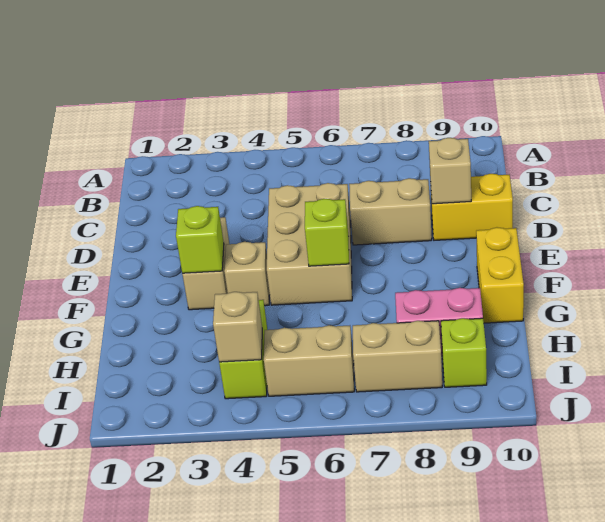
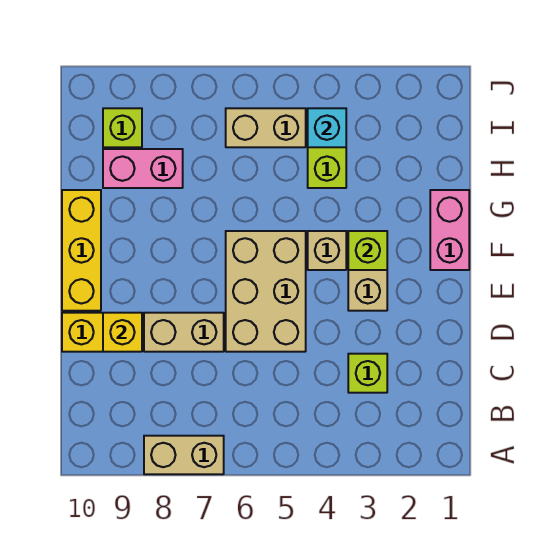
tan brick D9 level 2 -> yellow brick D9 level 2
none -> pink brick F1:G1 level 1
lime brick F6 level 2 -> lime brick C3 level 1
yellow brick F10:G10 level 1 -> yellow brick E10:G10 level 1
tan brick I4 level 2 -> cyan brick I4 level 2
tan brick I7:I8 level 1 -> tan brick A7:A8 level 1

